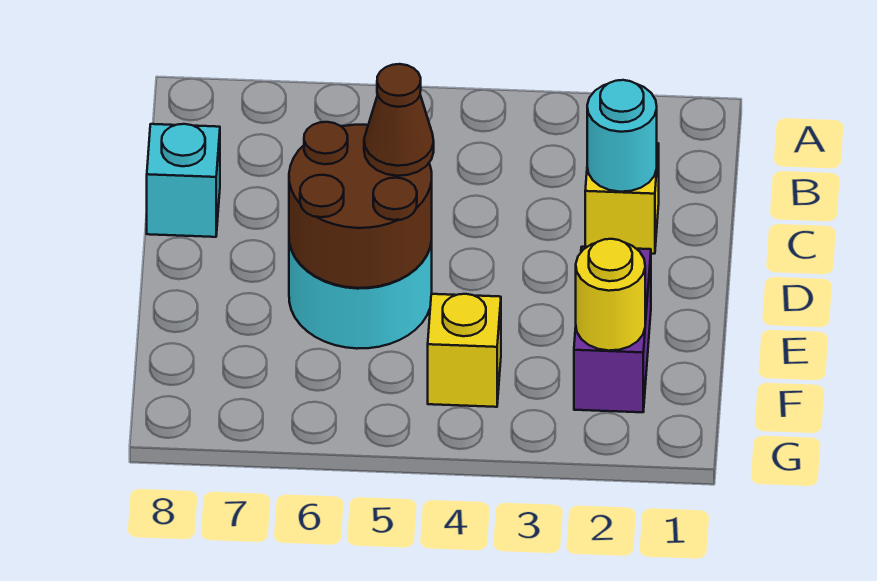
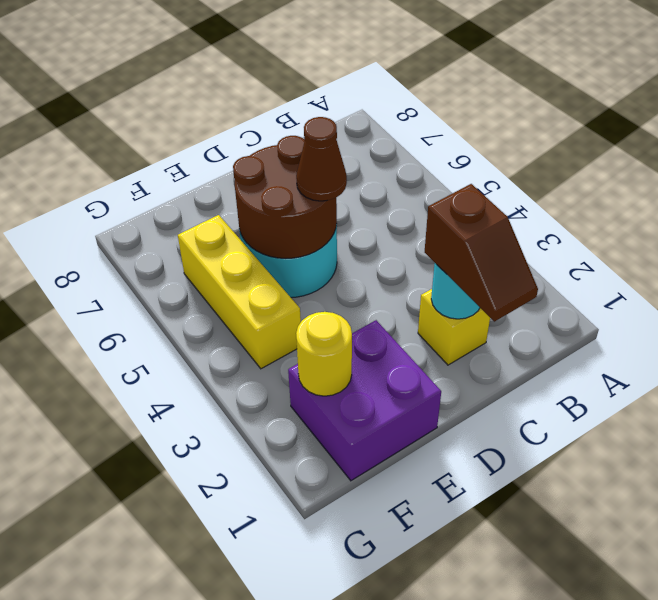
none -> brown slope C1:C2 level 3 top 2
cyan brick C8 level 1 -> none
purple brick E2:F2 level 1 -> purple brick E1:F2 level 1
yellow brick F4 level 1 -> yellow brick F4:F6 level 1

